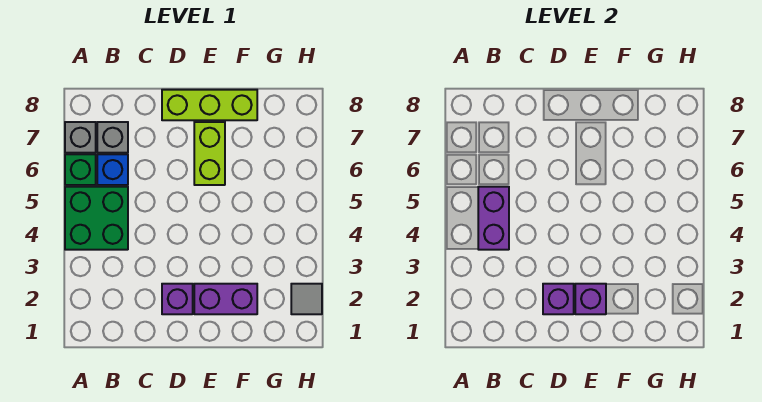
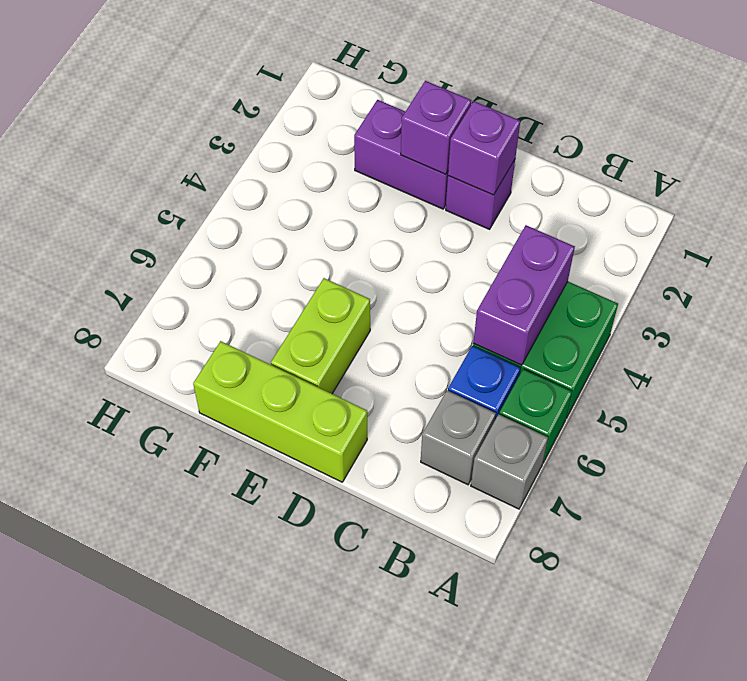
grey tile H2 level 1 -> none

